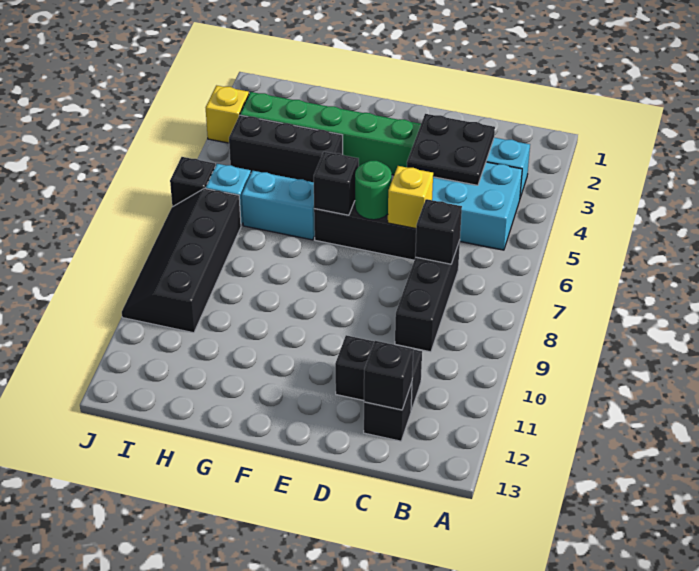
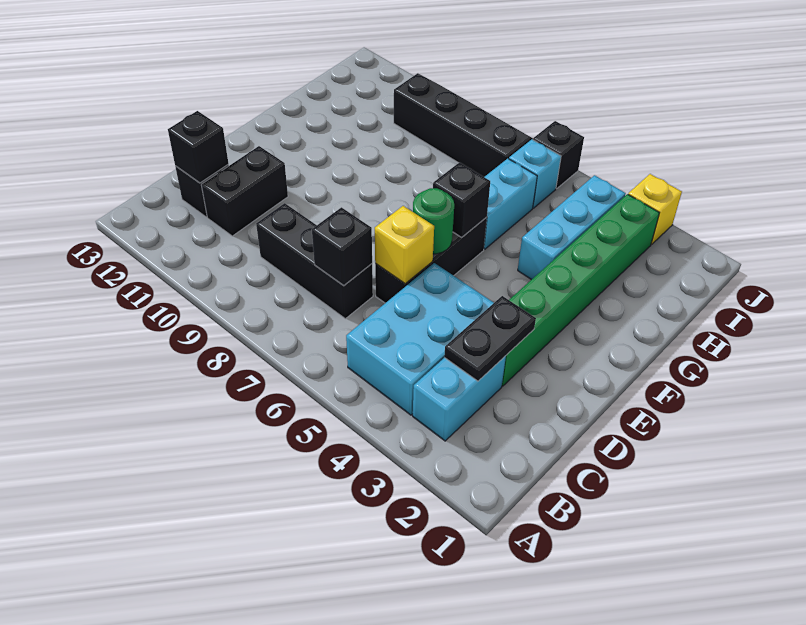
black plate C3:D4 level 2 -> black plate C3:D3 level 2
black brick G4:I4 level 1 -> cyan brick G4:I4 level 1

